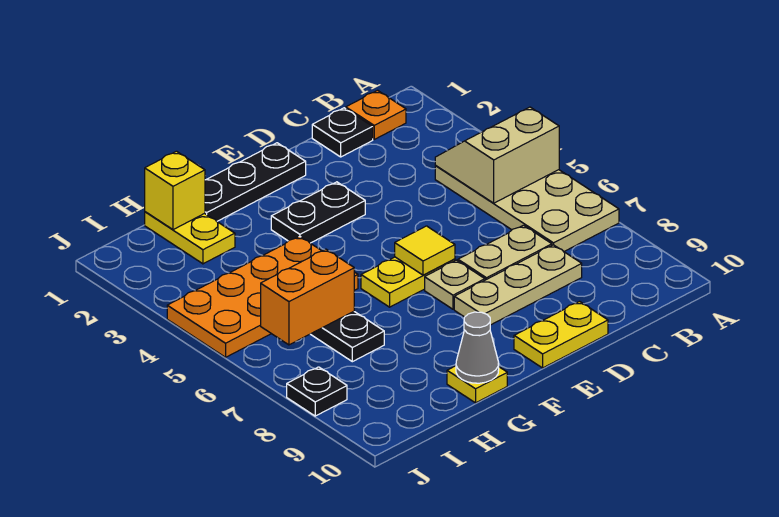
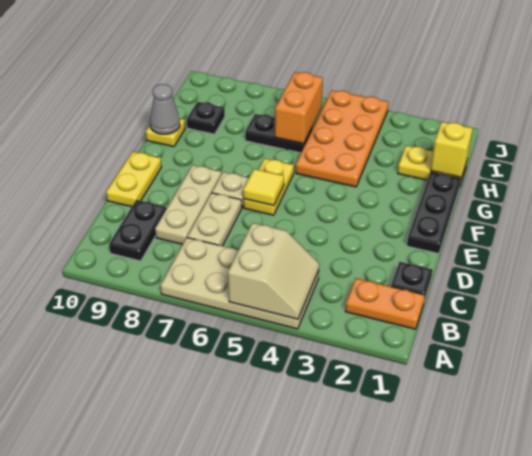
orange plate B1 level 1 -> orange plate B1:B2 level 1
black plate E3:F3 level 1 -> black plate B9:C9 level 1
black plate J8 level 1 -> black plate H9 level 1

